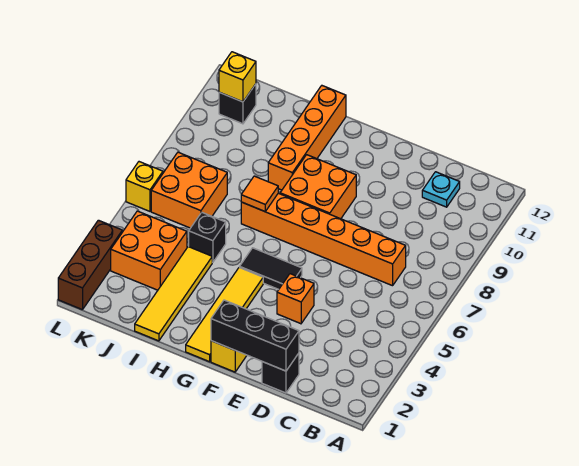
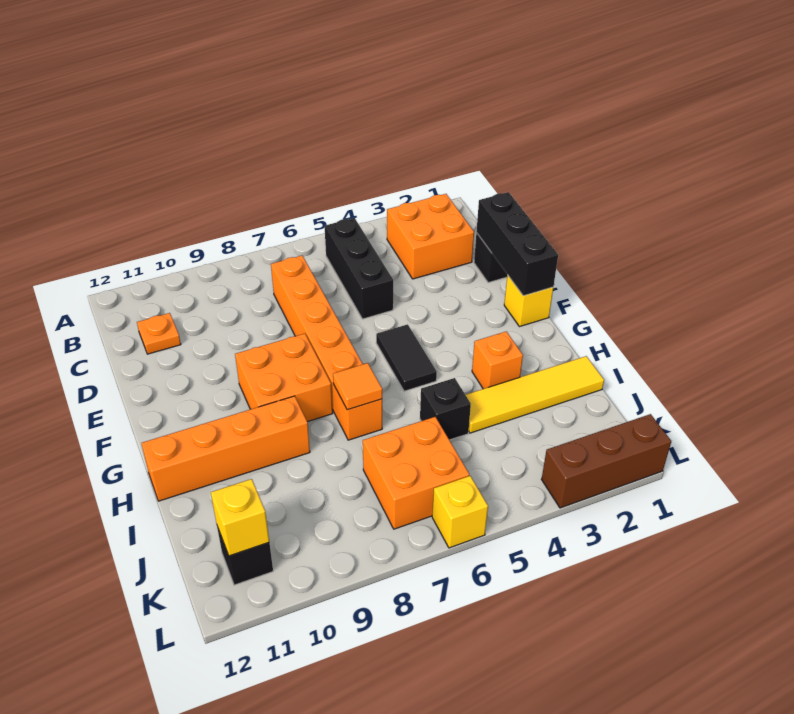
none -> black brick B5:D5 level 1
cyan plate C11 level 1 -> orange plate C11 level 1
orange brick E4 level 1 -> orange brick H3 level 1
yellow tile G1:G4 level 1 -> none
orange brick J3:K4 level 1 -> orange brick B2:C3 level 1

